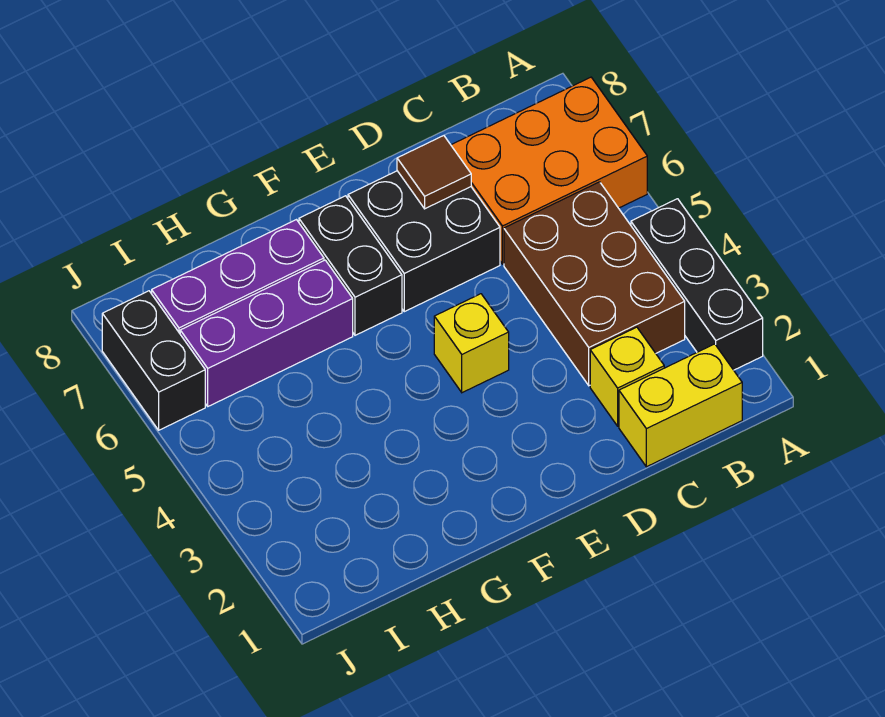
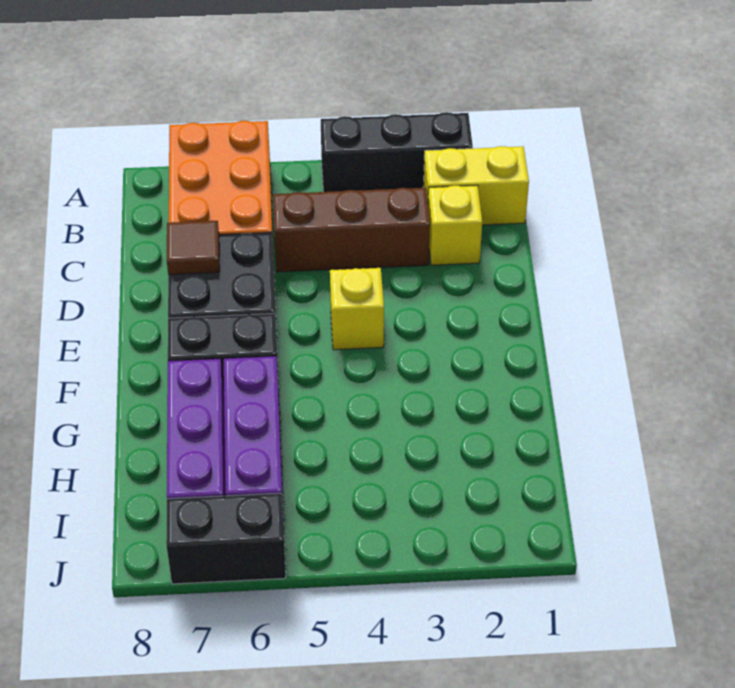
yellow brick B1:C1 level 1 -> yellow brick B1:B2 level 1
brown brick B3:C5 level 1 -> brown brick C3:C5 level 1

